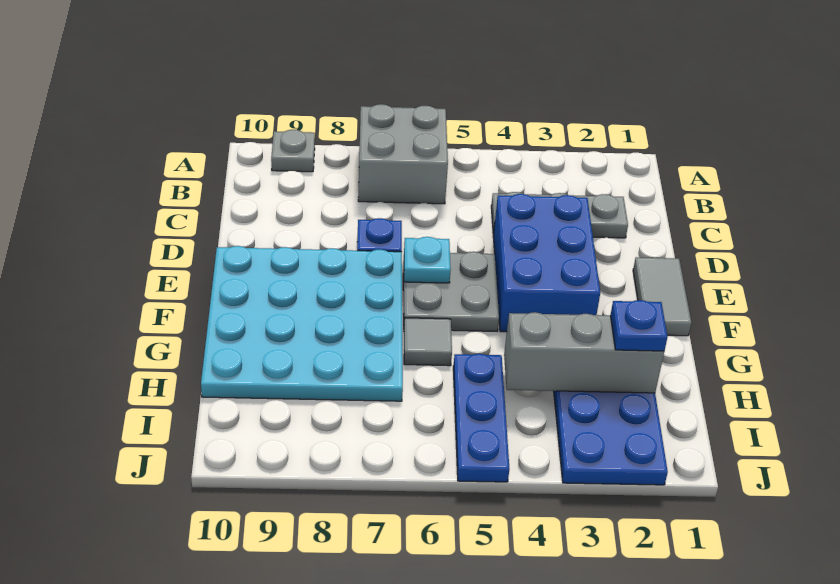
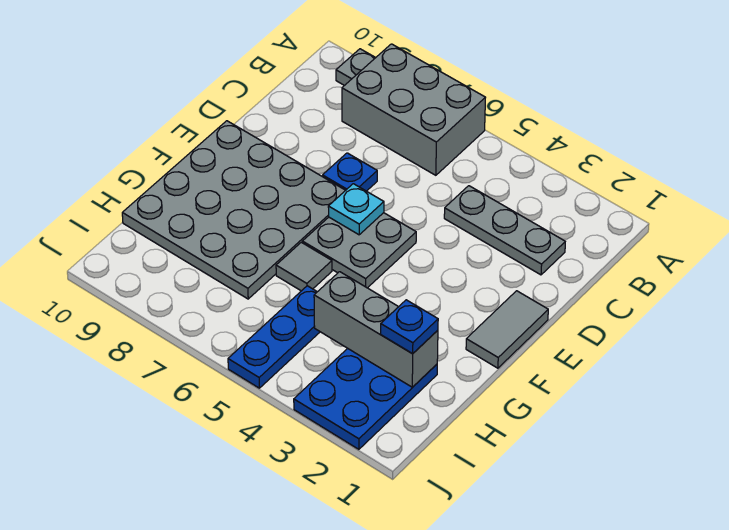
grey brick A6:B7 level 1 -> grey brick A6:B8 level 1
blue brick D3:F4 level 1 -> none
cyan plate E7:H10 level 1 -> grey plate E7:H10 level 1

